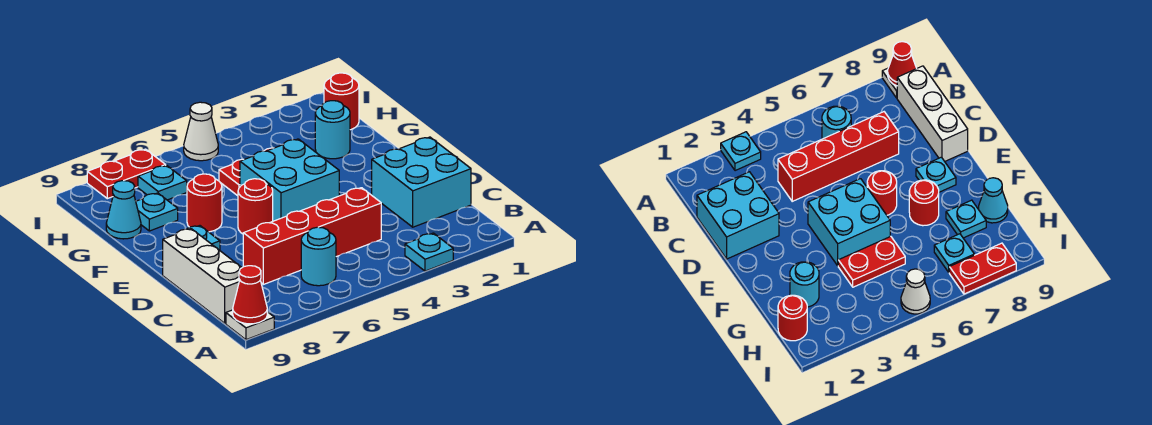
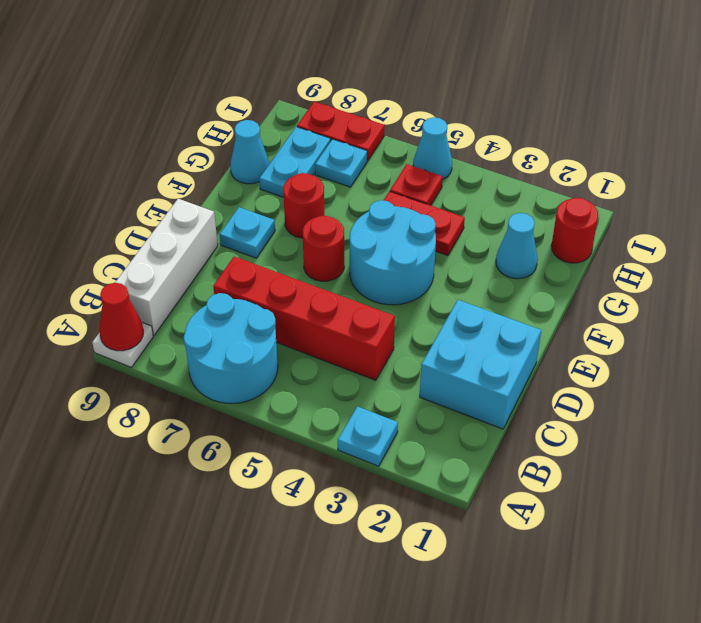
cyan round brick B6 level 1 -> cyan round brick A6:B7 level 1
cyan brick E4:F5 level 1 -> cyan round brick E4:F5 level 1
cyan round brick G2 level 1 -> cyan cone G2 level 1
cyan plate G8 level 1 -> cyan plate G8:H8 level 1
none -> red plate H5 level 1
white cone I5 level 1 -> cyan cone I5 level 1

